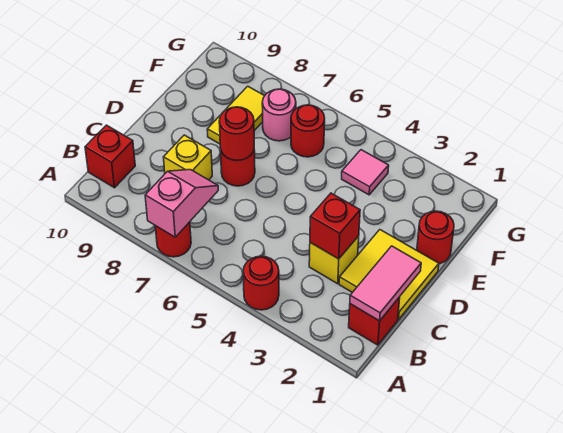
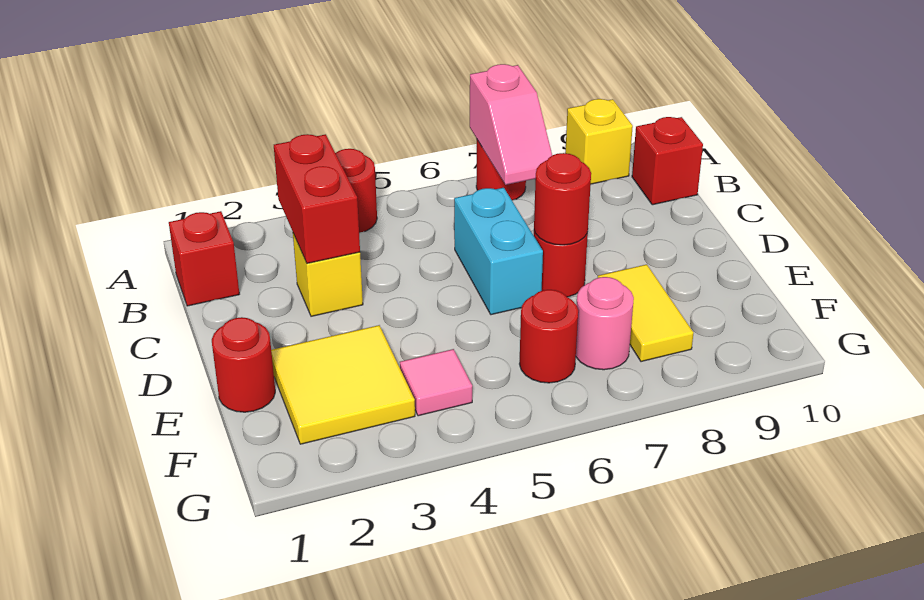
pink tile B1:C1 level 2 -> none
yellow tile C1:D2 level 1 -> yellow tile E2:F3 level 1
red brick C3 level 2 -> red brick B3:C3 level 2
none -> cyan brick C6:D6 level 1
yellow brick C8 level 1 -> yellow brick A9 level 1

